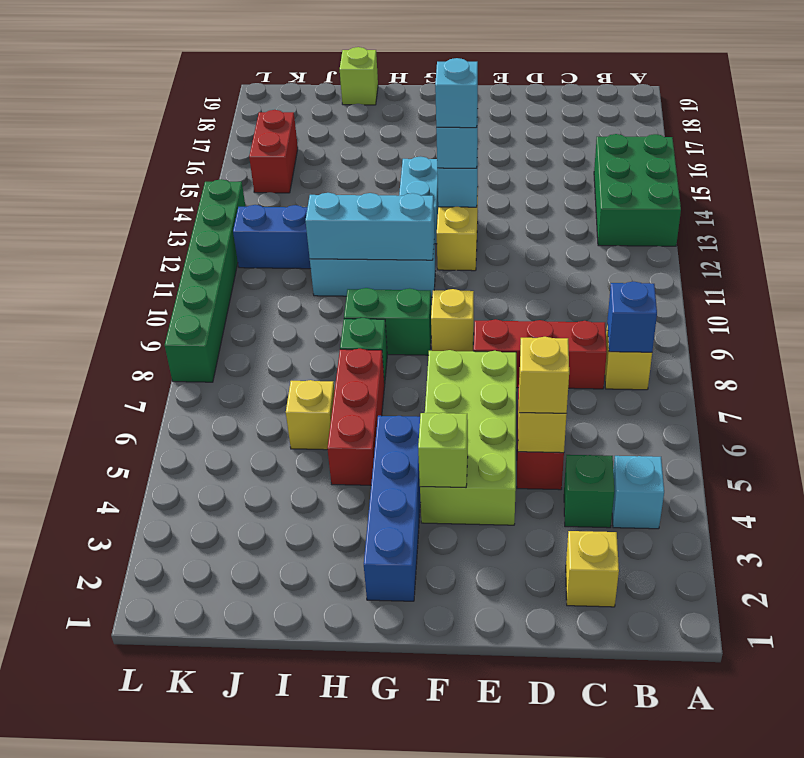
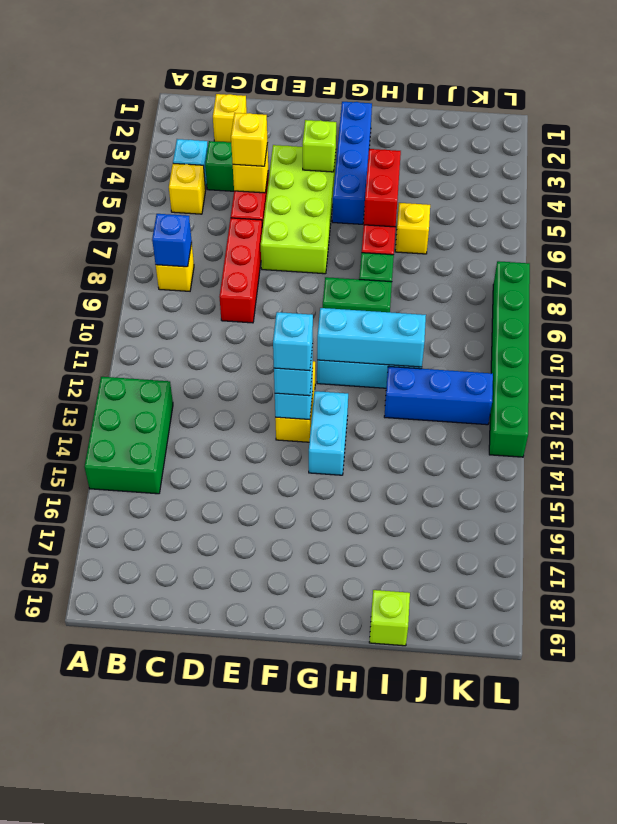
red brick C8:E8 level 1 -> red brick D7:D9 level 1
yellow brick F9 level 1 -> yellow brick B5 level 1
red brick K15:K16 level 1 -> red brick H5:H6 level 2

